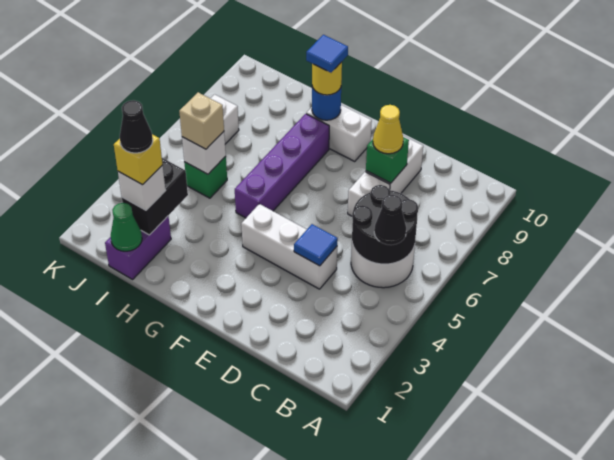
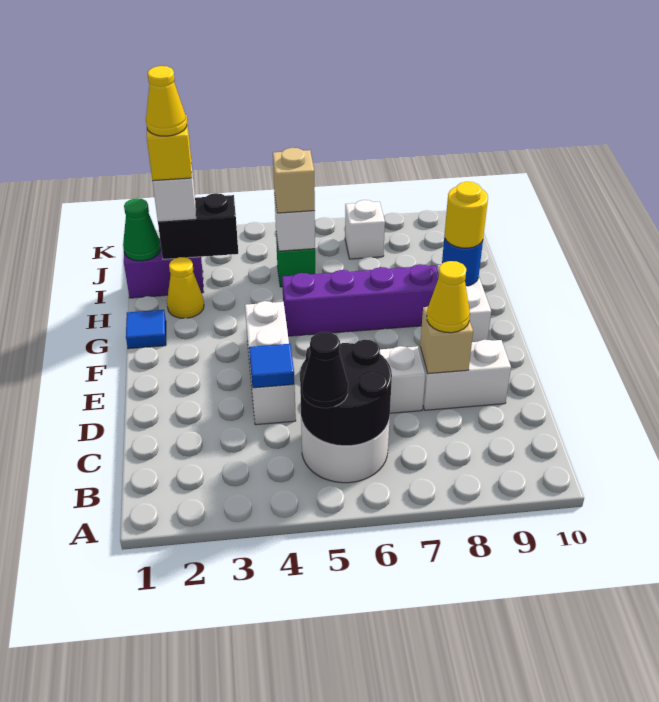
green brick D8 level 2 -> tan brick D8 level 2
blue tile G9 level 4 -> blue tile G1 level 1
none -> yellow cone H2 level 1
black cone I2 level 5 -> yellow cone I2 level 5

